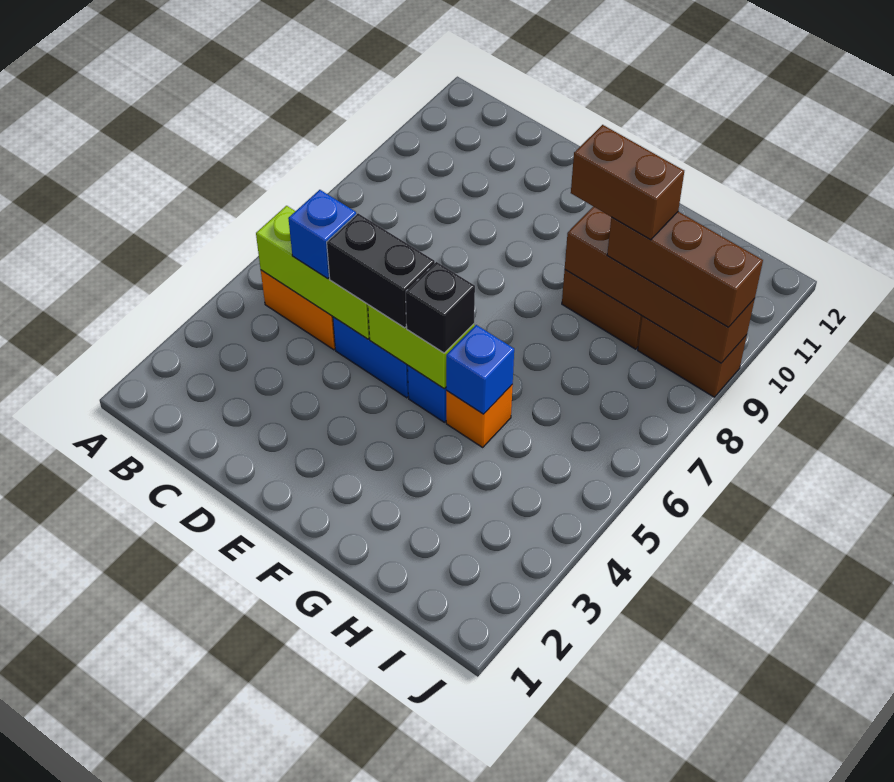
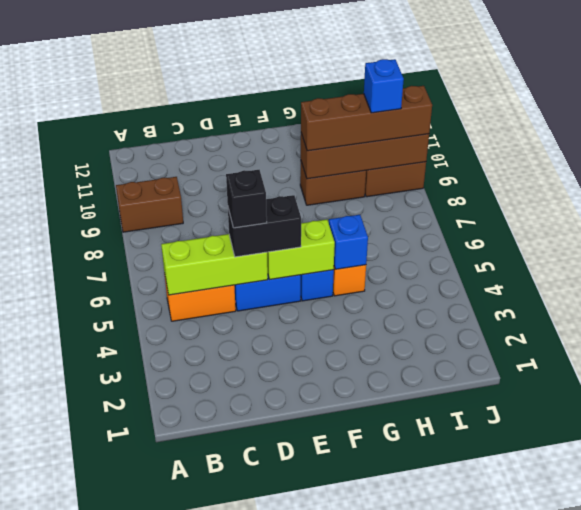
blue brick C5 level 3 -> blue brick I9 level 4
black brick F5 level 3 -> black brick D5 level 4
brown brick G9:H9 level 4 -> brown brick A9:B9 level 1
brown brick H9:J9 level 3 -> brown brick G9:J9 level 3

